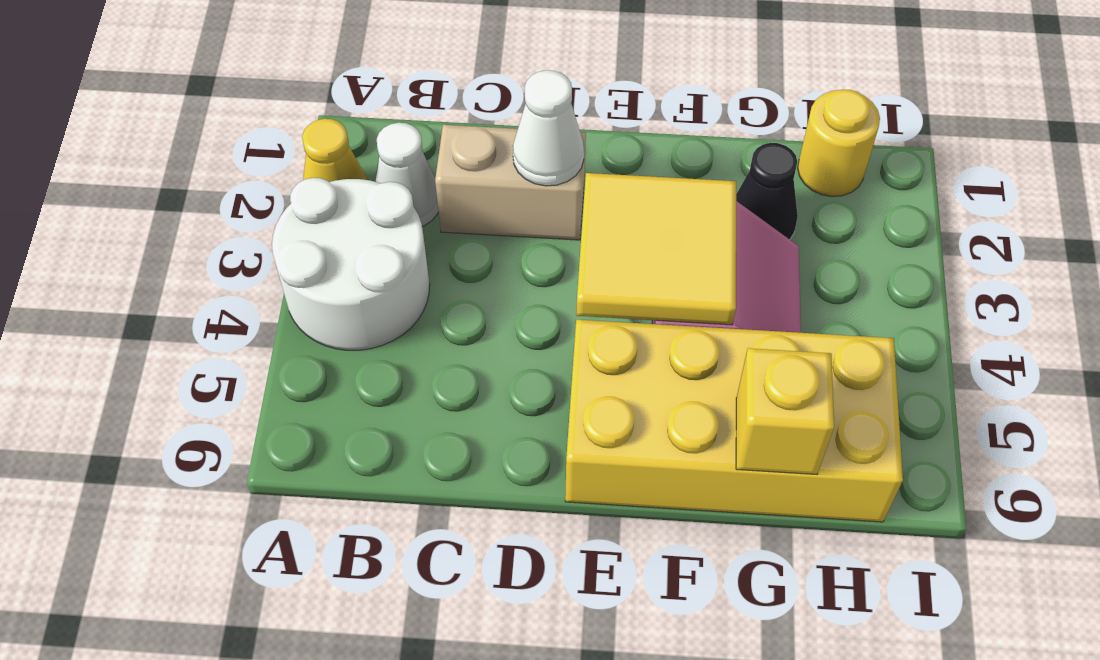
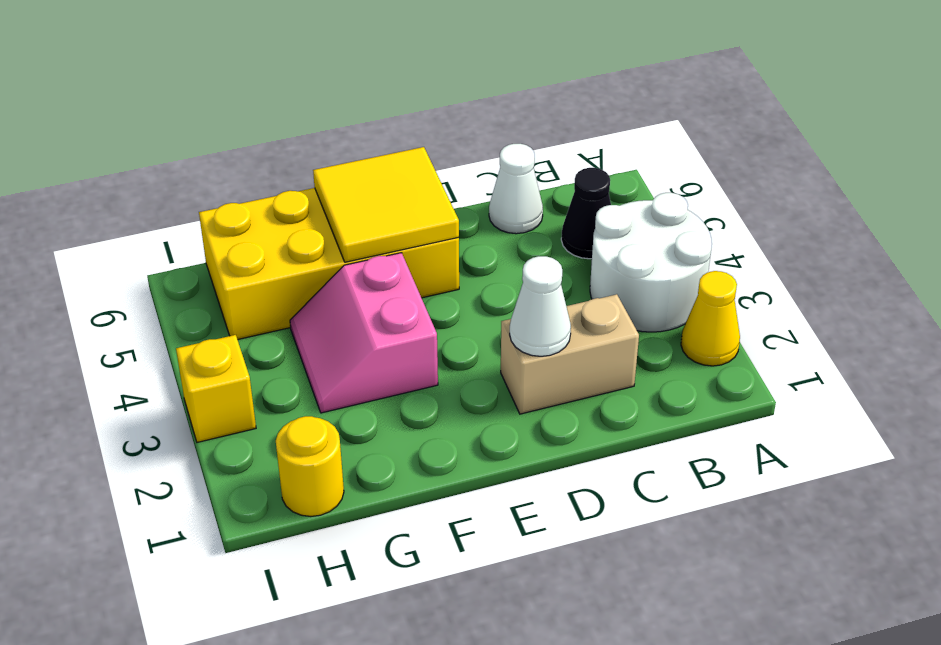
white cone B2 level 1 -> white cone C6 level 1
yellow tile E3:F4 level 2 -> yellow tile E5:F6 level 2
black cone G2 level 1 -> black cone B5 level 1
yellow brick G6 level 2 -> yellow brick I3 level 1

